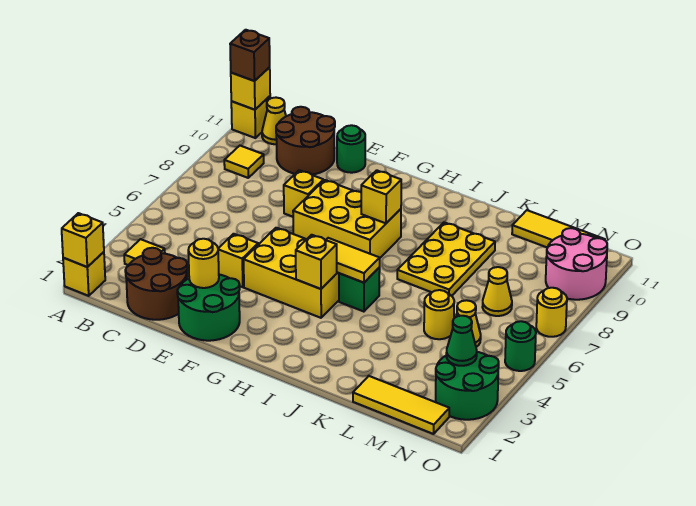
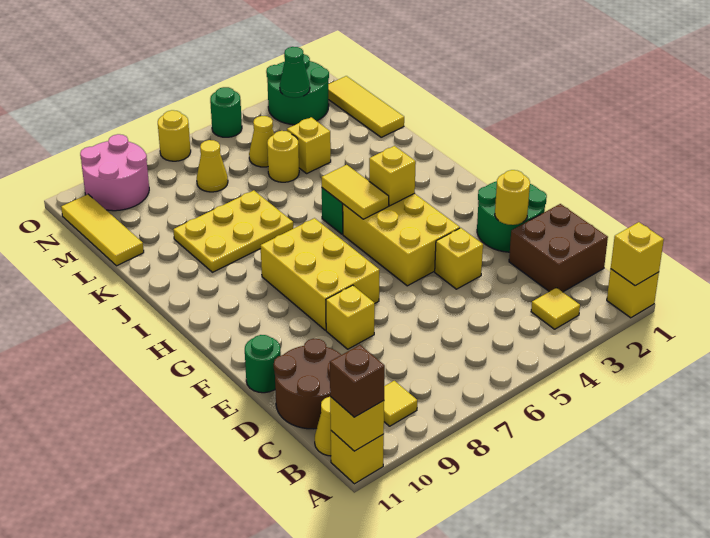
brown round brick C1:D2 level 1 -> brown brick C1:D2 level 1
yellow brick H8 level 2 -> yellow brick L4 level 1

